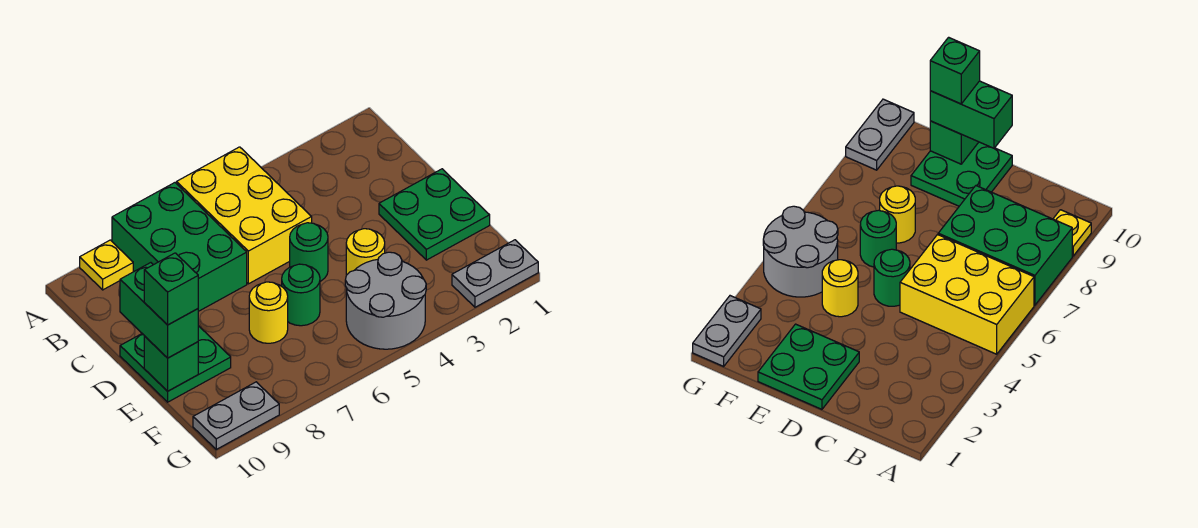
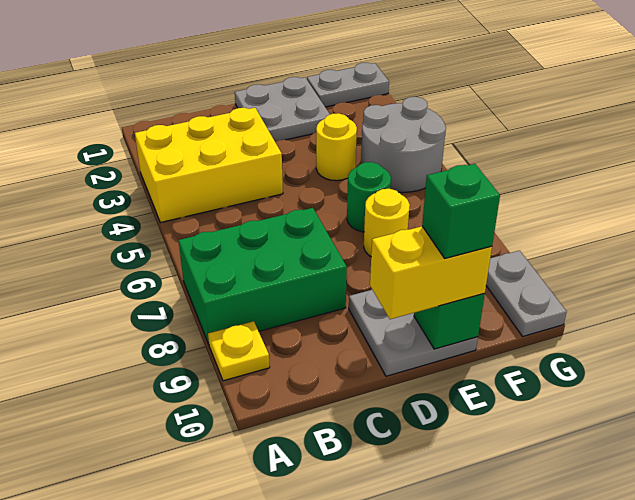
yellow brick A5:C6 level 1 -> yellow brick A3:C4 level 1
green plate D1:E2 level 1 -> grey plate D1:E2 level 1
green round brick D5 level 1 -> none
green plate D9:E10 level 1 -> grey plate D9:E10 level 1
green brick D10:E10 level 3 -> yellow brick D10:E10 level 3
grey plate G1:G2 level 1 -> grey plate F1:G1 level 1

